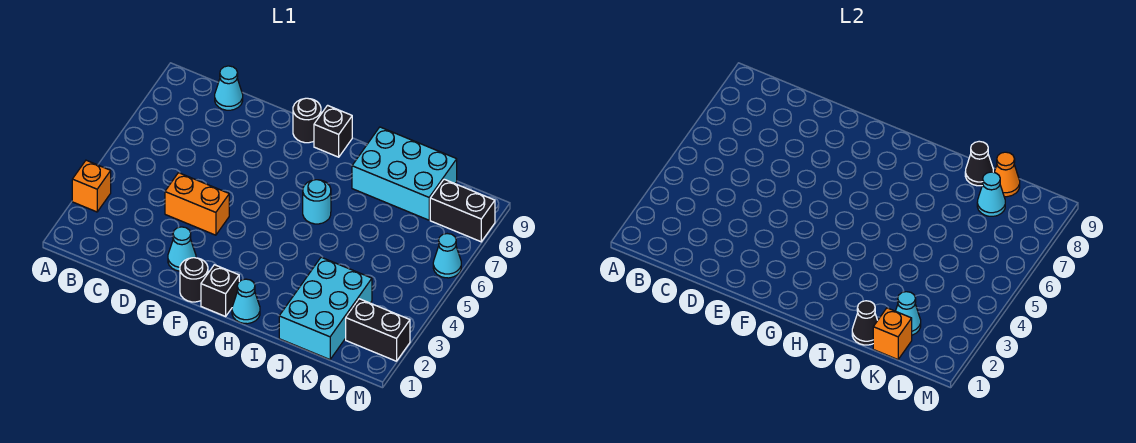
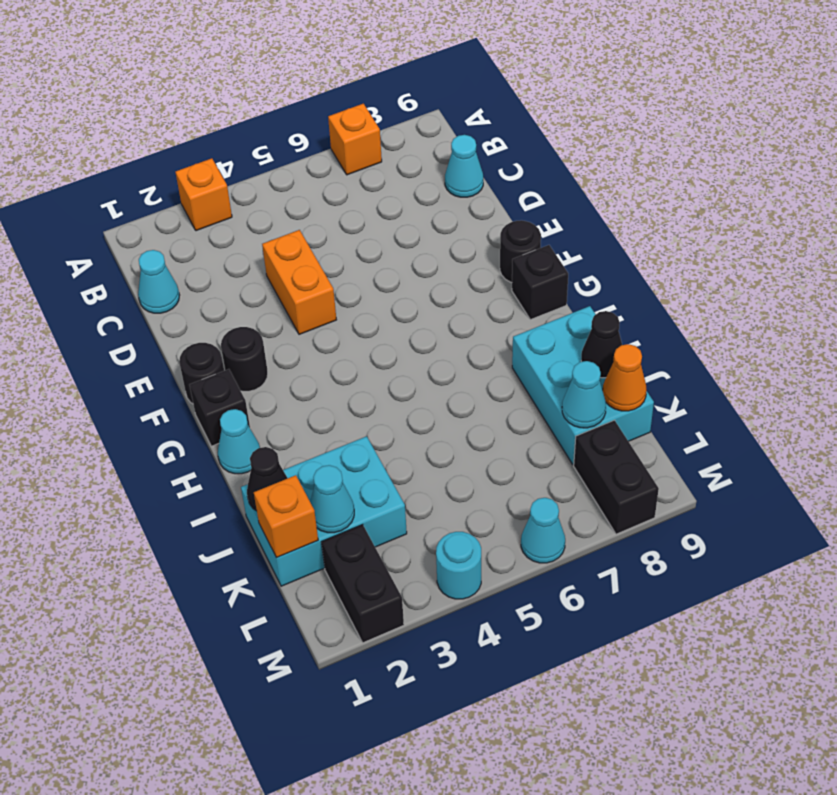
none -> orange brick A7 level 1
cyan cone E2 level 1 -> cyan cone C1 level 1
none -> black round brick F2 level 1
cyan round brick H6 level 1 -> cyan round brick M4 level 1

